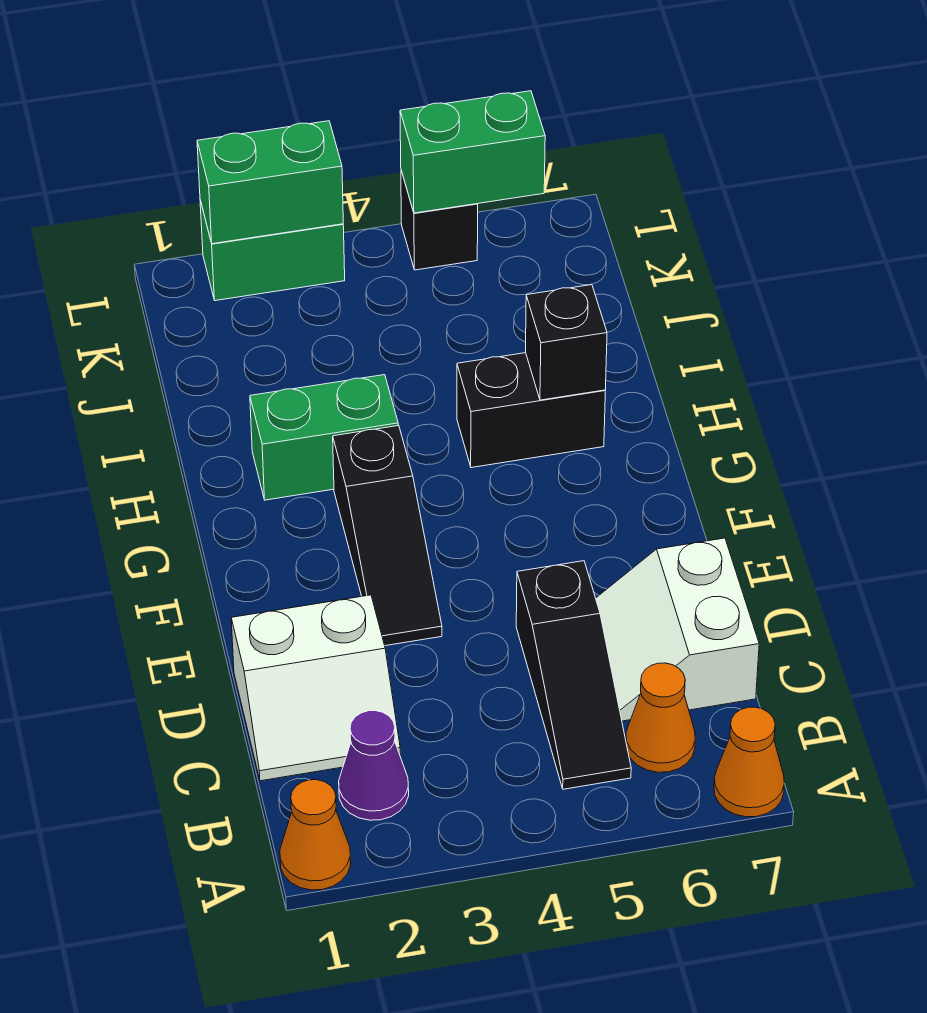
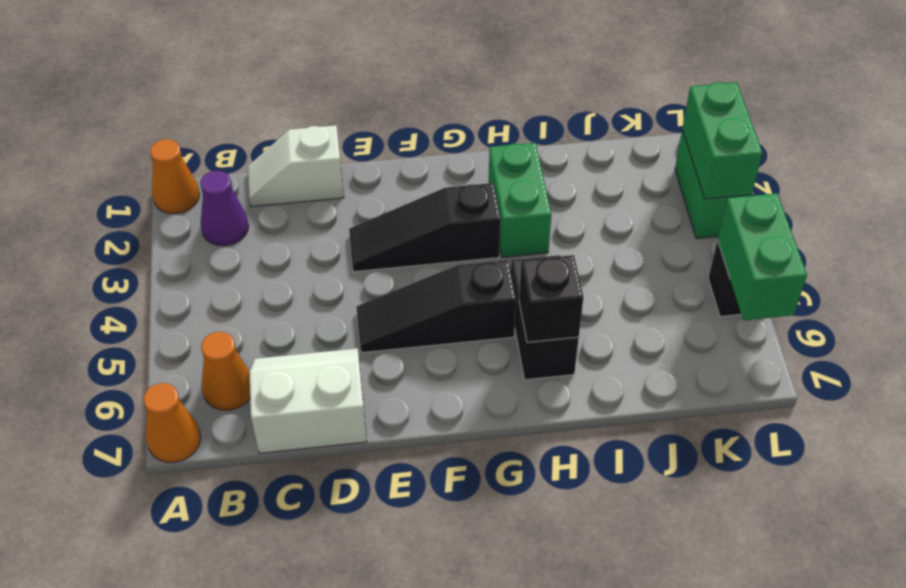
black slope B5:D5 level 1 top D -> black slope E5:G5 level 1 top G
white slope C1:D2 level 1 top D -> white slope C1:D1 level 1 top D

